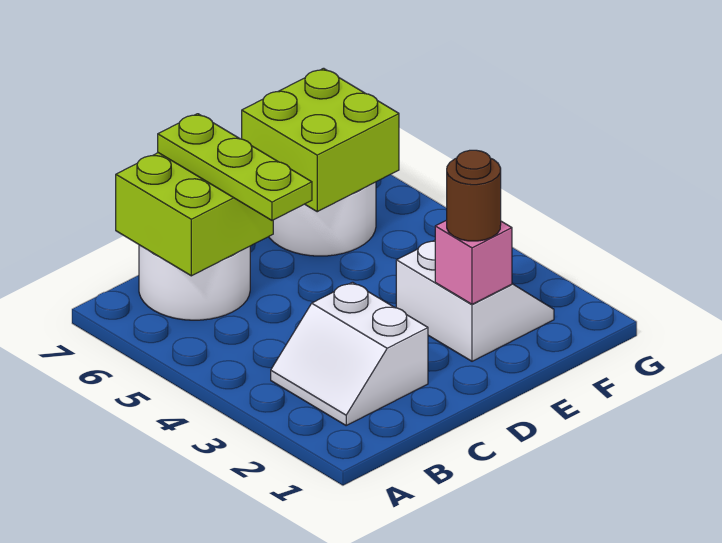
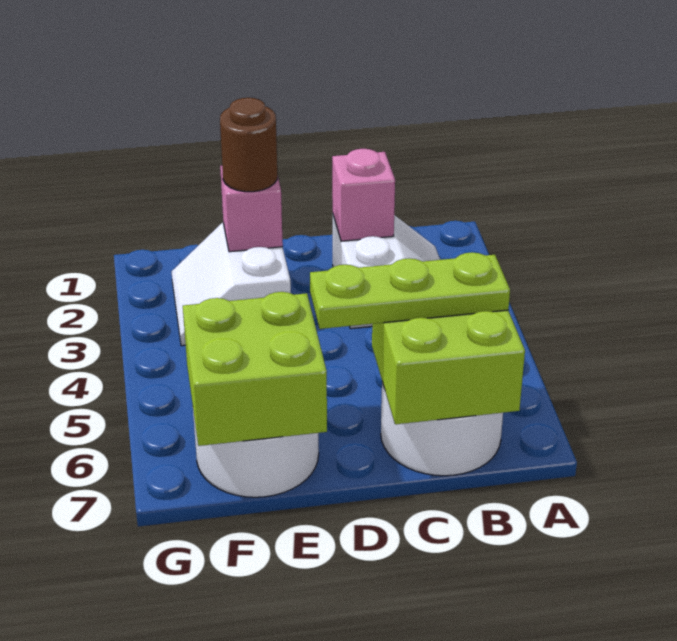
none -> pink brick C2 level 2
lime plate C5:C7 level 3 -> lime plate B6:D6 level 3

